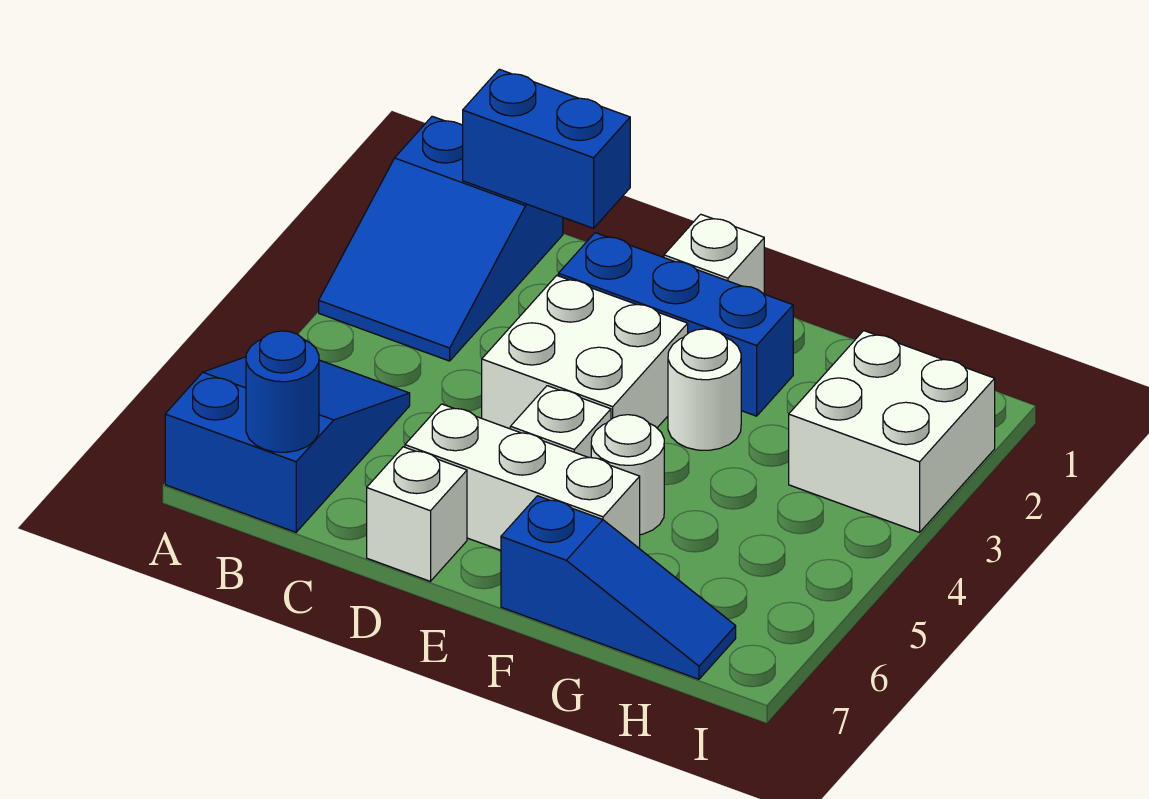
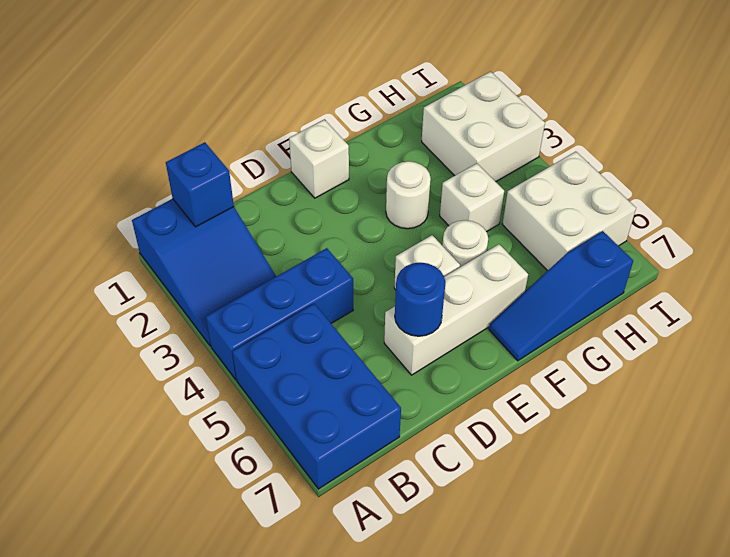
blue slope A5:B7 level 1 top 7 -> blue brick A5:B7 level 1
blue brick B1:C1 level 2 -> blue brick B1 level 2
blue round brick B7 level 2 -> blue round brick D6 level 2
blue brick D2:F2 level 1 -> blue brick A4:C4 level 1
white brick D3:E4 level 1 -> white brick H5:I6 level 1
white brick D7 level 1 -> white brick G4 level 1
blue slope F7:H7 level 1 top F -> blue slope F7:H7 level 1 top H

